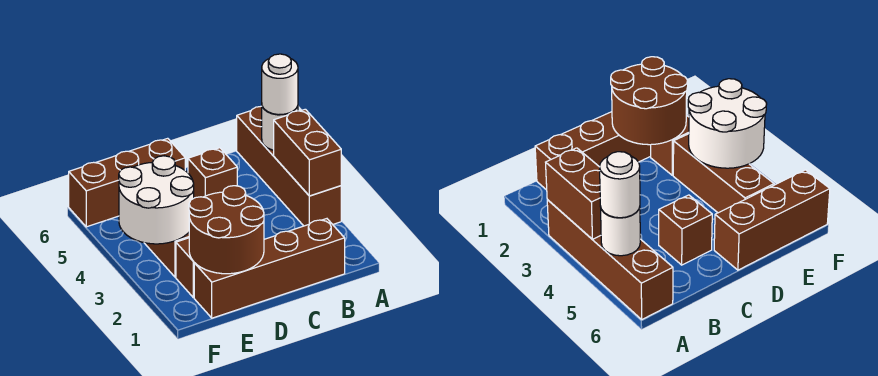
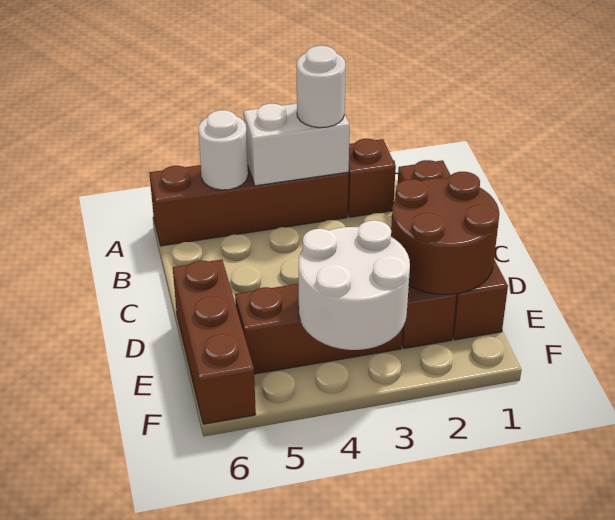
brown brick A3:A4 level 2 -> white brick A3:A4 level 2
white round brick A5 level 3 -> white round brick A3 level 3
brown brick C5 level 1 -> brown brick A2 level 1

